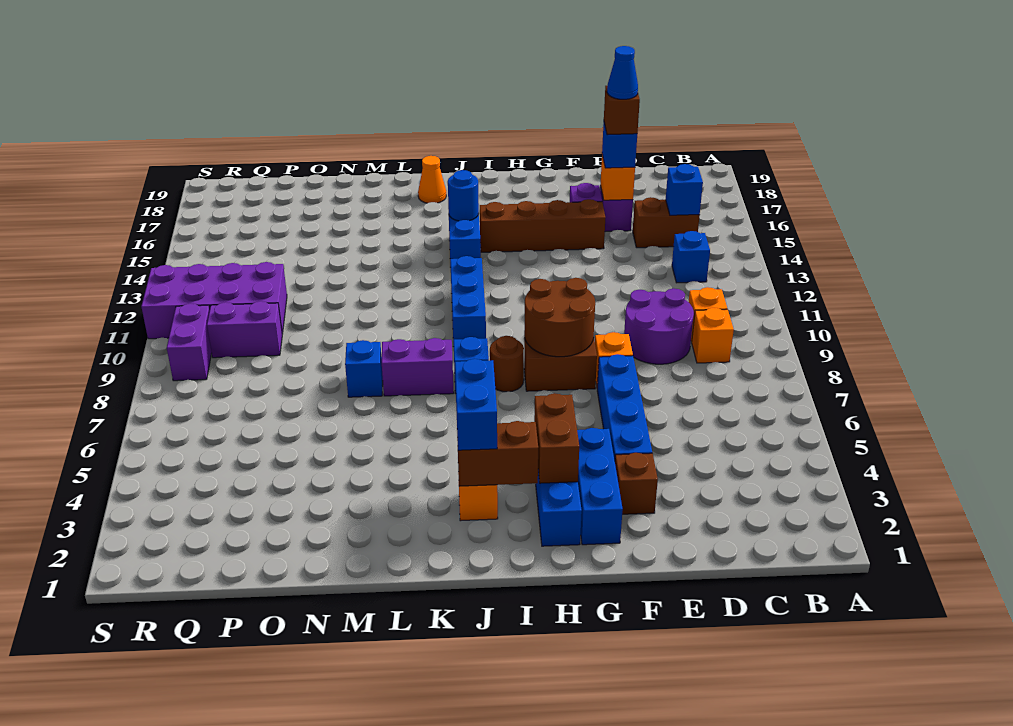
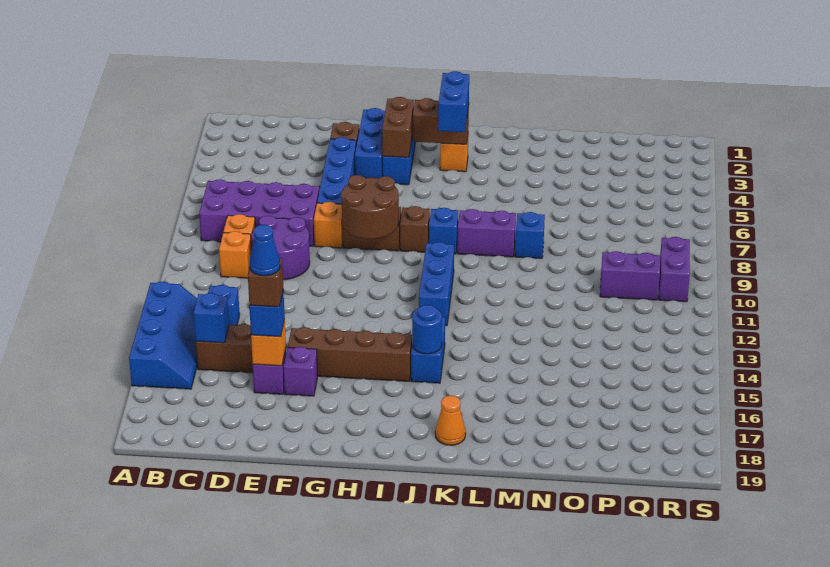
none -> blue slope A13:B16 level 1 top A
brown round brick I8 level 1 -> brown brick I8 level 1
purple brick P11:S12 level 1 -> purple brick B7:E8 level 1

